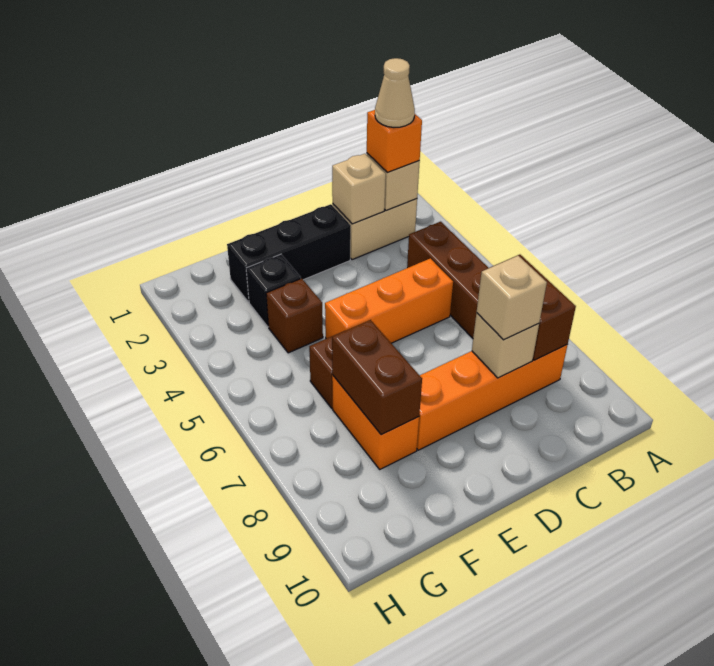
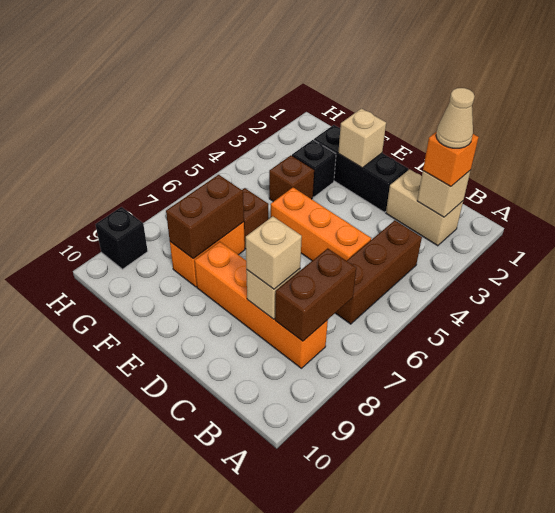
tan brick C2 level 2 -> tan brick E2 level 2
none -> black brick H9 level 1

